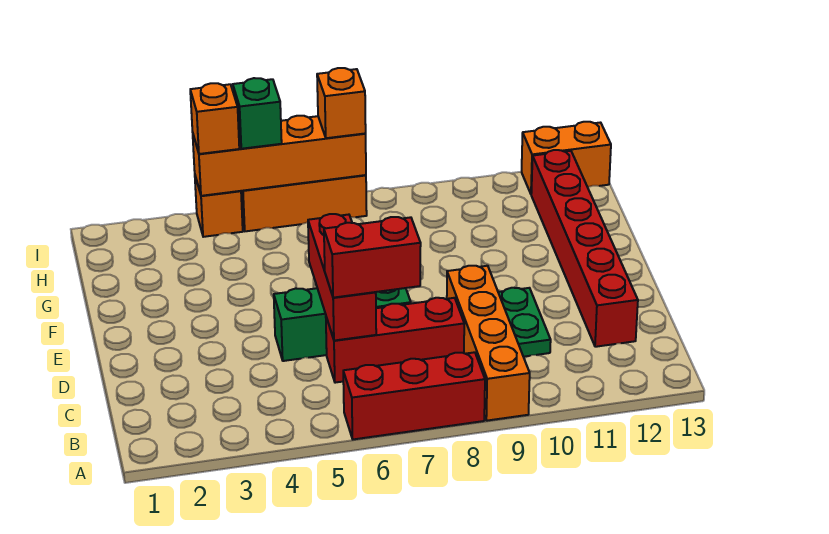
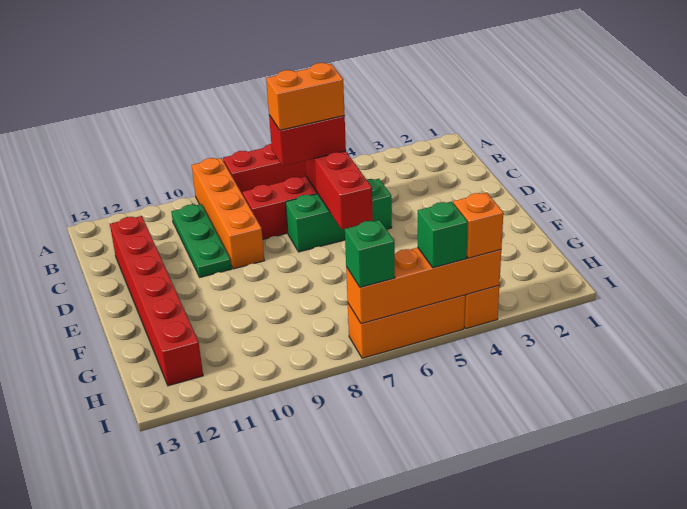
green plate C10:D10 level 1 -> green plate B10:D10 level 1
orange brick I7 level 3 -> green brick I7 level 3
orange brick I12:I13 level 1 -> orange brick C6:C7 level 4

